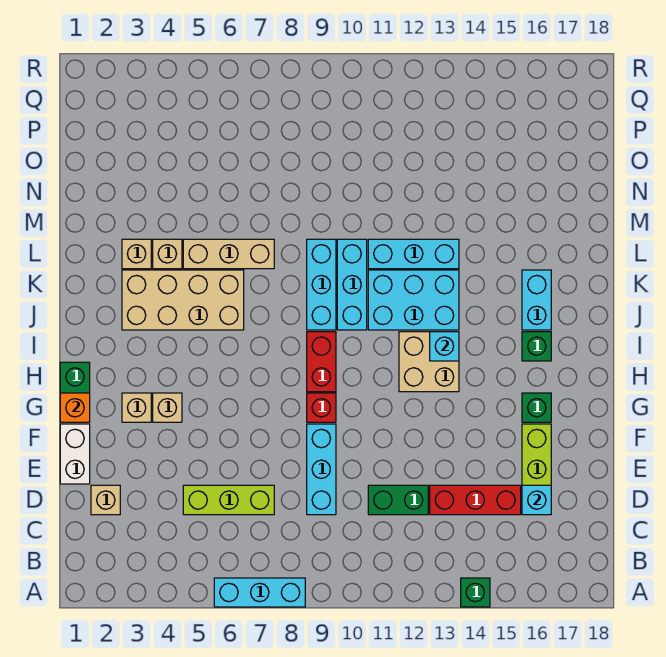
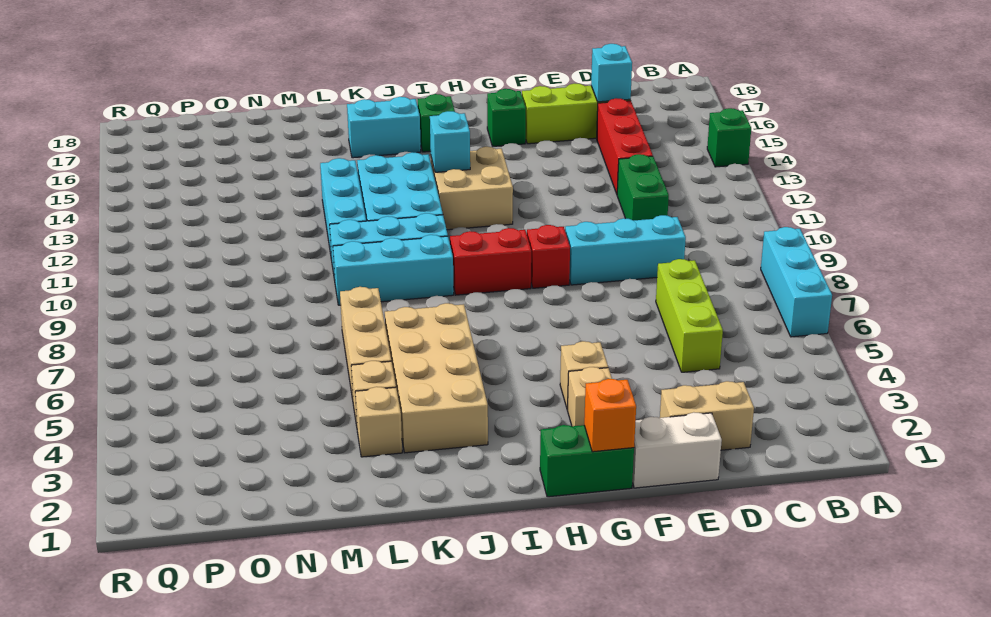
tan brick D2 level 1 -> tan brick D2:E2 level 1

